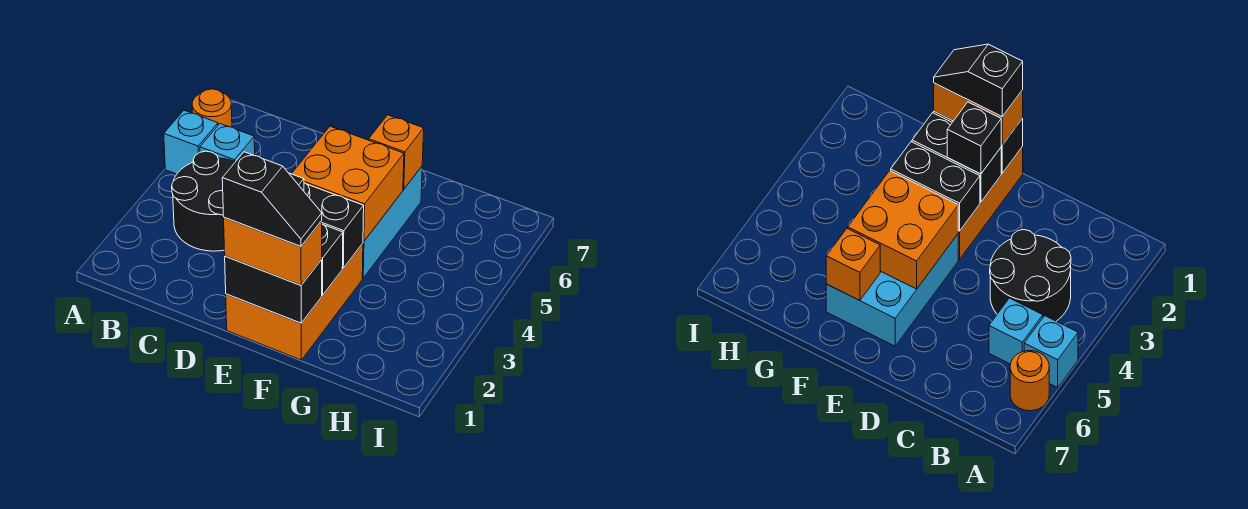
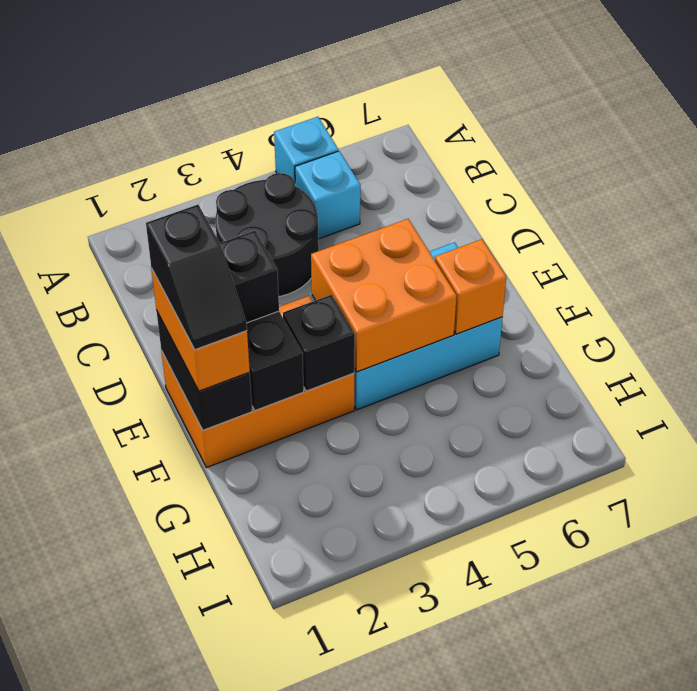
orange round brick A6 level 1 -> none
black brick E3:F3 level 2 -> black brick F3 level 2

